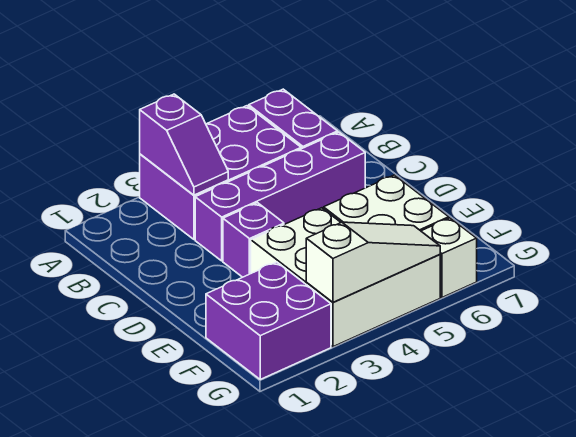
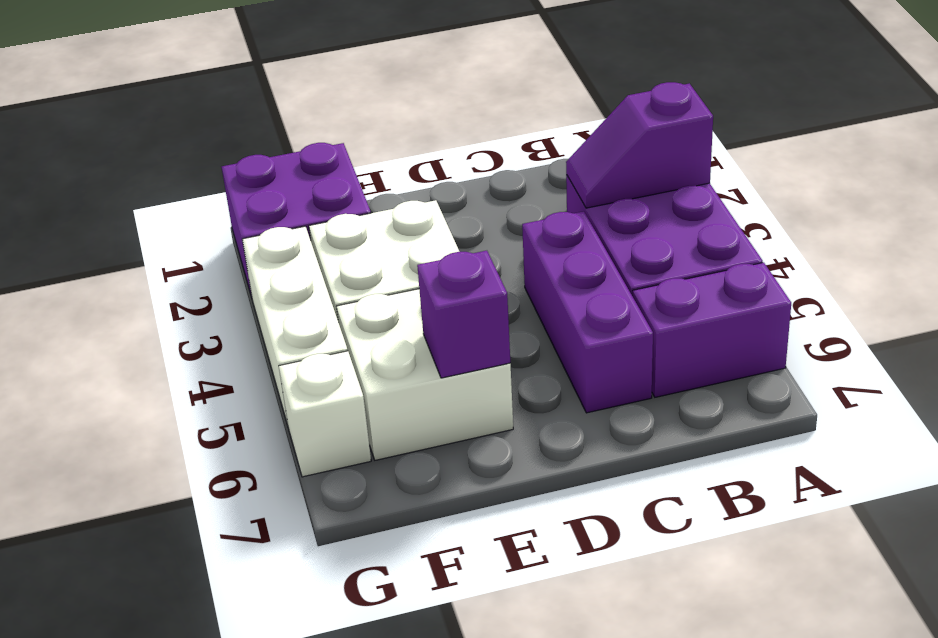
purple brick C3:C6 level 1 -> purple brick C4:C6 level 1
purple brick D3 level 1 -> purple brick E6 level 2
white slope G3:G5 level 2 top 3 -> none

